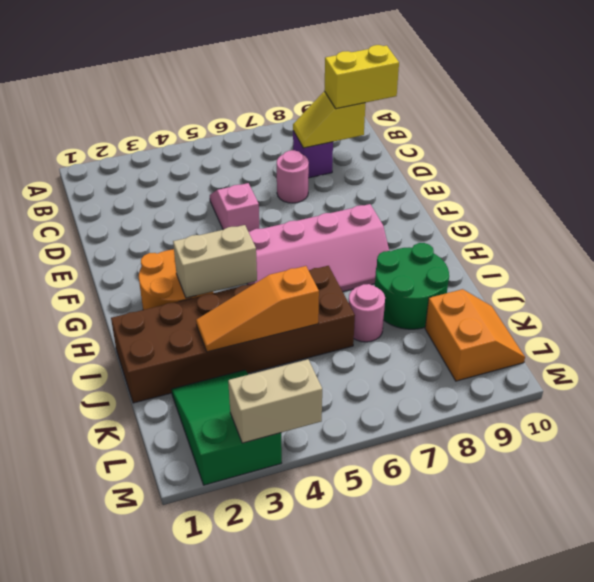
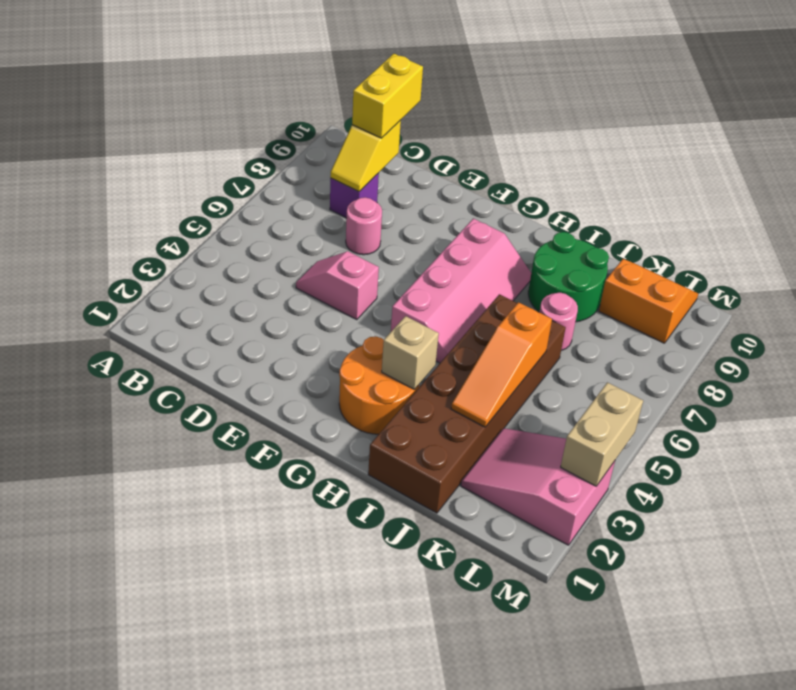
tan brick H3:H4 level 2 -> tan brick H3 level 2
green slope K2:M3 level 1 top M -> pink slope K2:M3 level 1 top M

